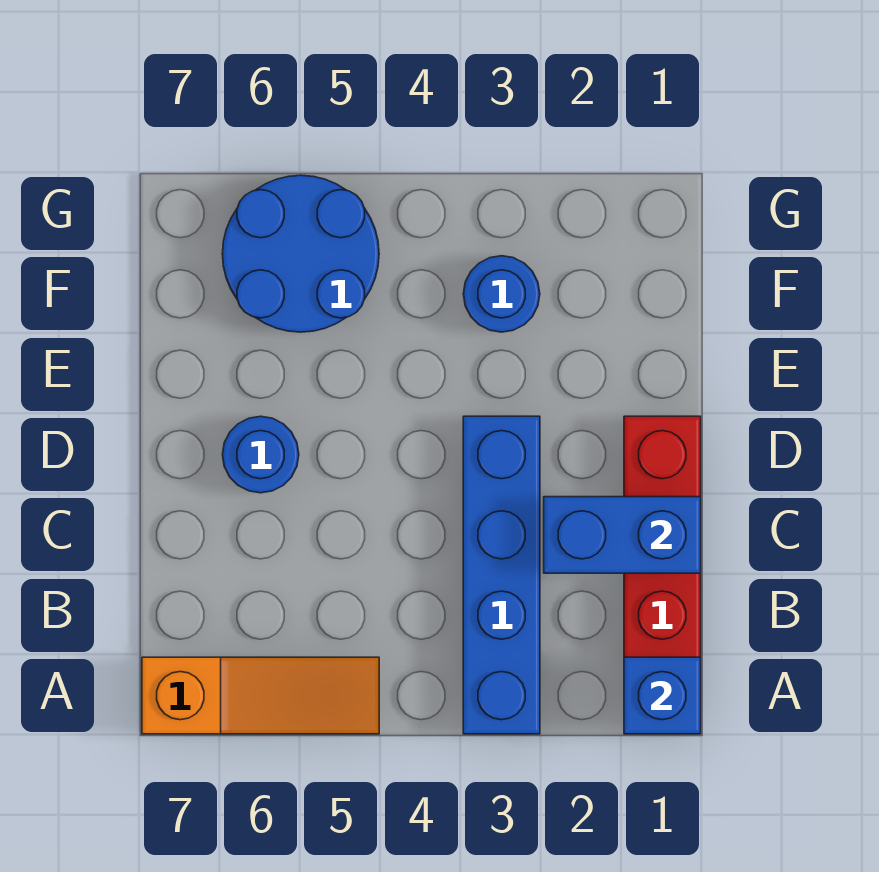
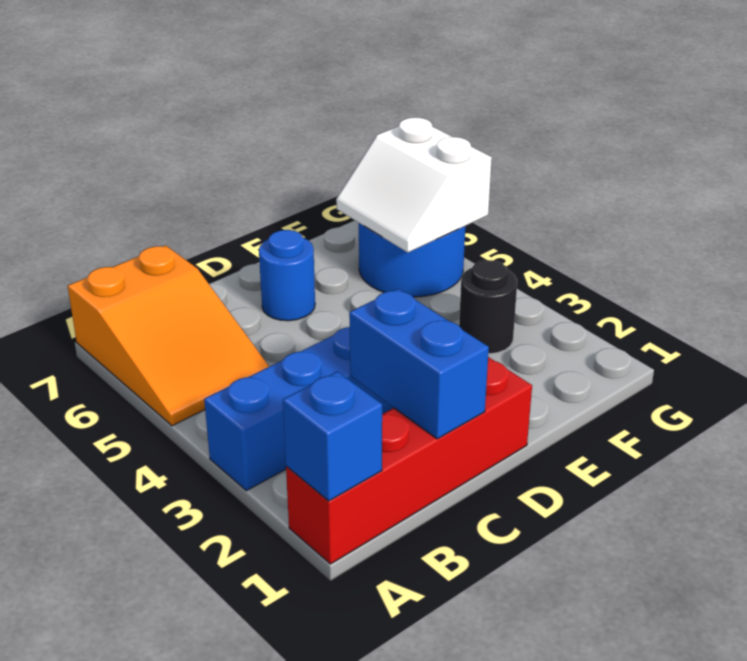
orange slope A5:A7 level 1 top 7 -> orange slope A5:B7 level 1 top 7
blue round brick F3 level 1 -> black round brick F3 level 1
none -> white slope F5:G6 level 2 top G

